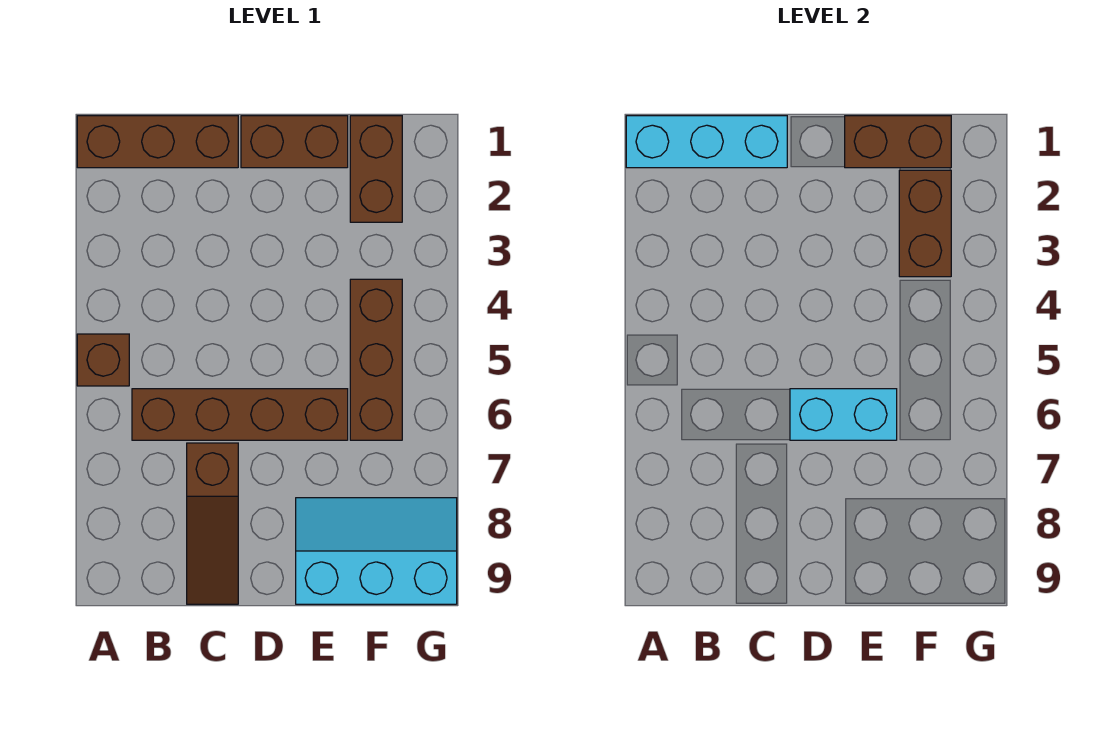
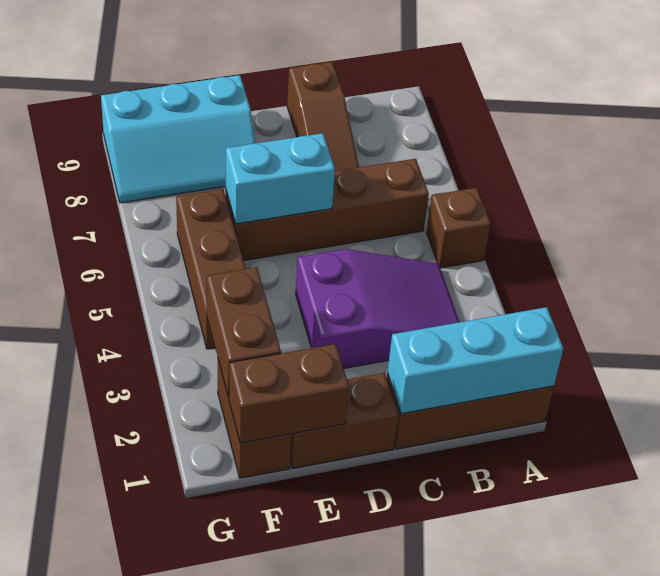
none -> purple slope B3:D4 level 1 top D
brown slope C7:C9 level 1 top 7 -> brown slope C7:C9 level 1 top 9

